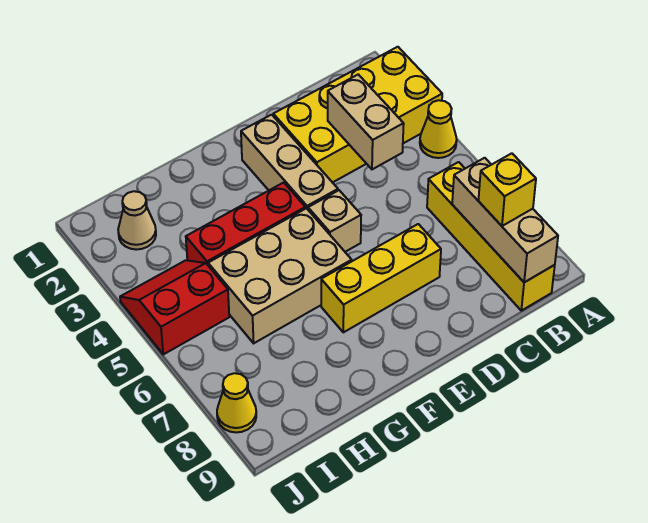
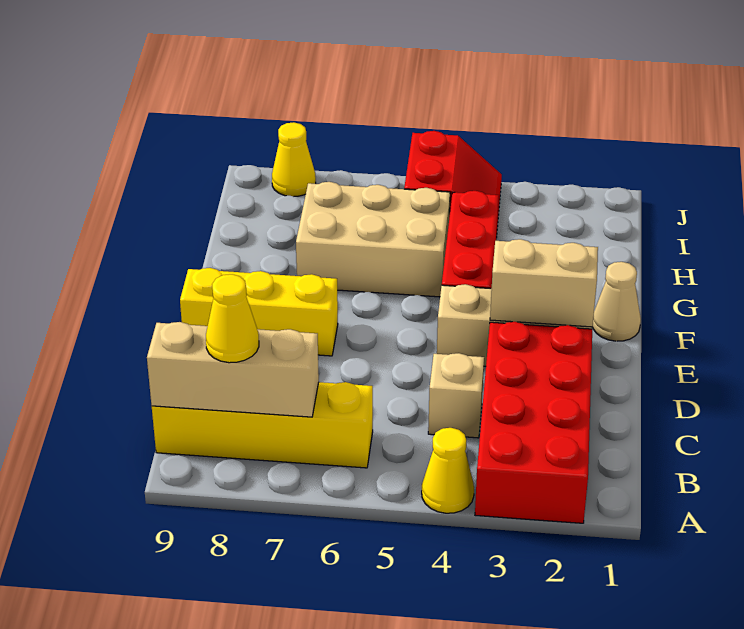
yellow brick A2:D3 level 1 -> red brick A2:D3 level 1
yellow brick B8 level 3 -> yellow cone B8 level 3
tan brick C3:C4 level 2 -> tan brick E2:E3 level 2
yellow brick D7:F7 level 1 -> yellow brick E7:E9 level 1
tan brick E5 level 1 -> tan brick C4 level 1
tan brick F5:H6 level 1 -> tan brick G5:H7 level 1
tan cone I2 level 1 -> tan cone F1 level 1

